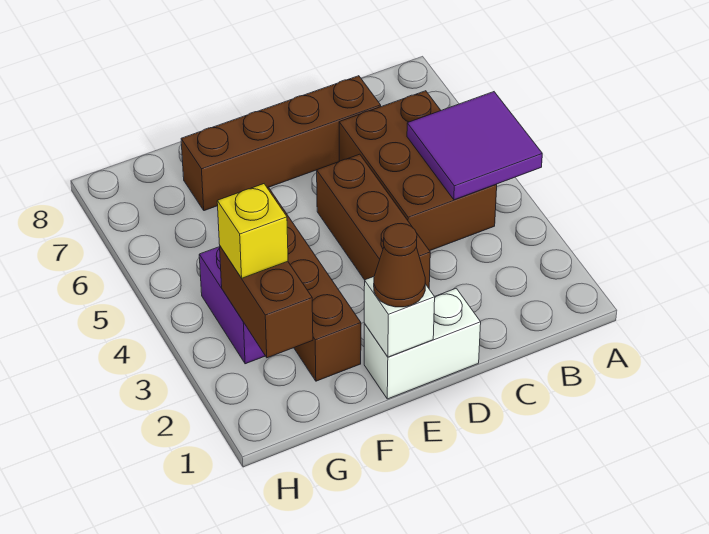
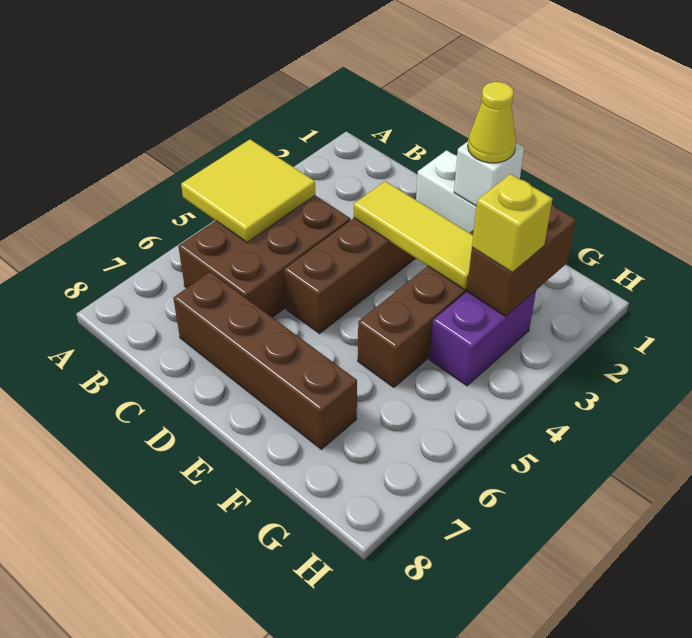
purple tile A4:B5 level 2 -> yellow tile A4:B5 level 2
none -> yellow tile D3:F3 level 2
brown cone E1 level 3 -> yellow cone E1 level 3

